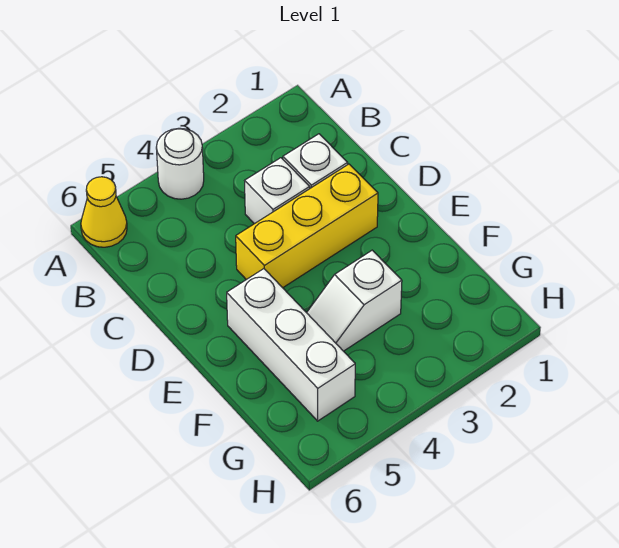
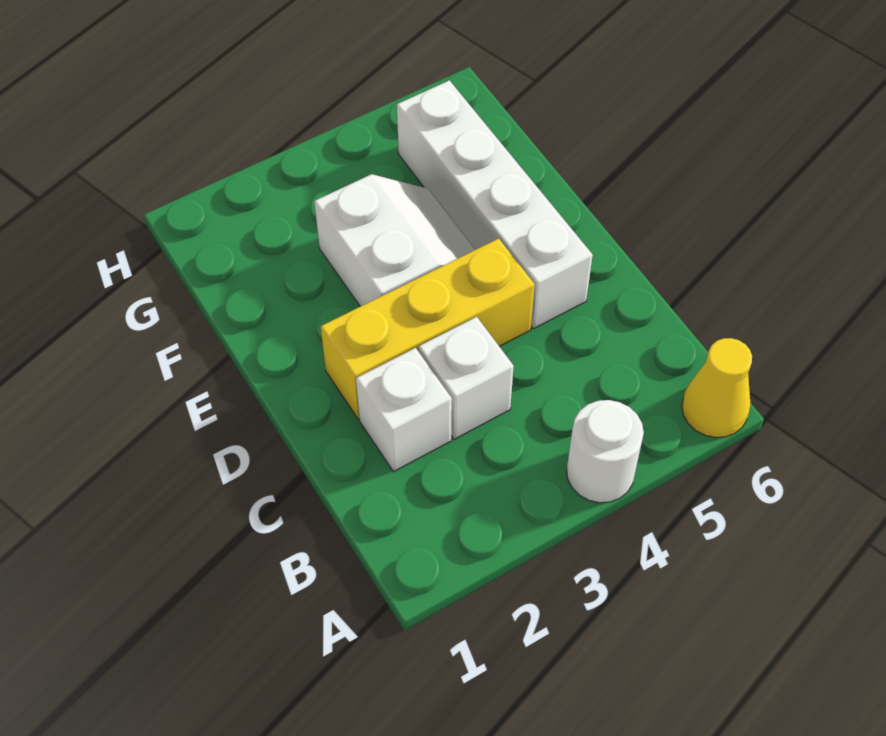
white brick E5:G5 level 1 -> white brick D5:G5 level 1
white slope F3:F4 level 1 top 3 -> white slope E3:F4 level 1 top 3

